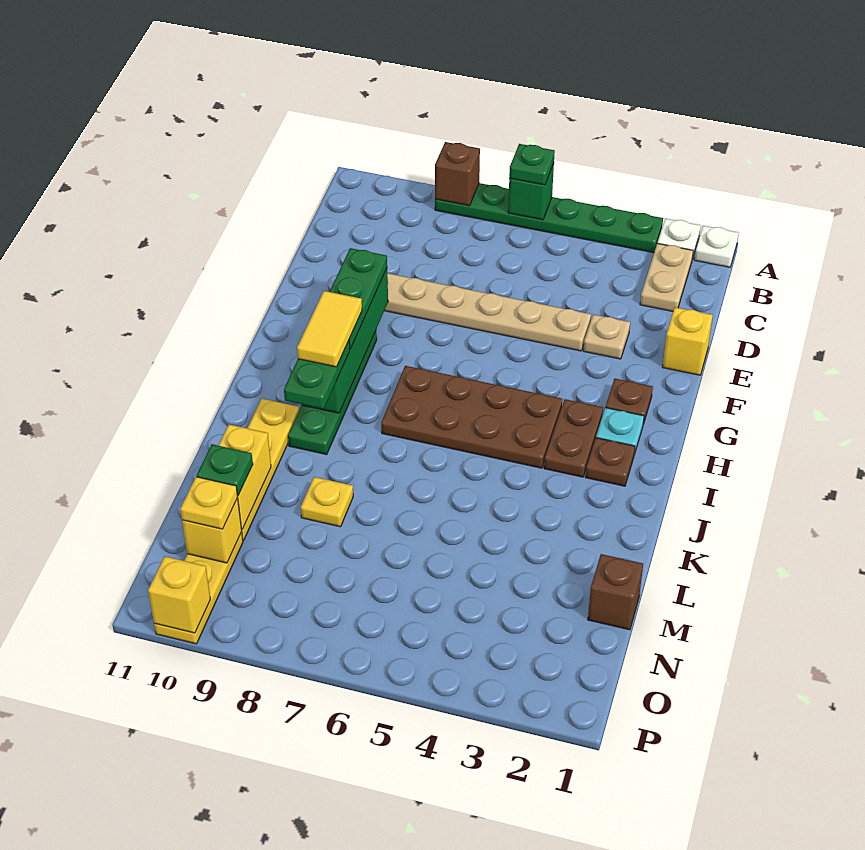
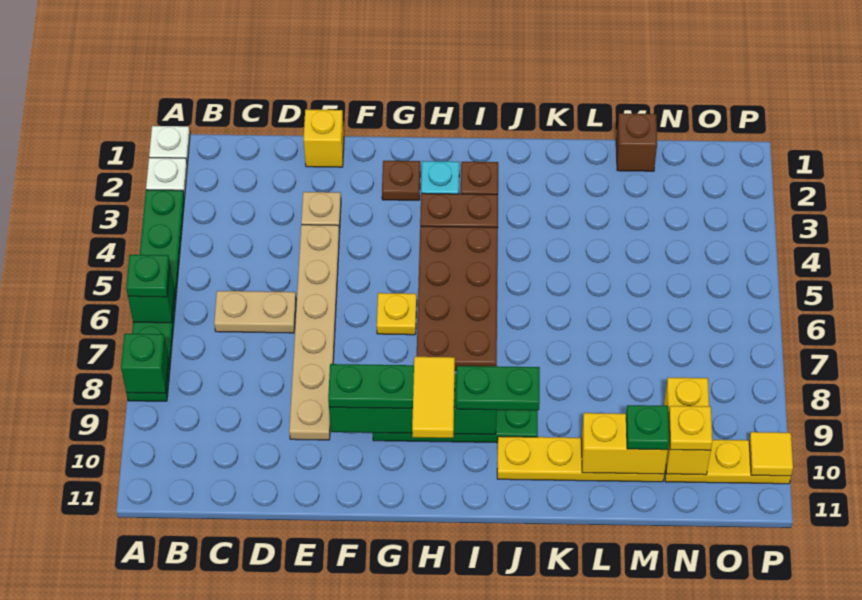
brown brick A8 level 2 -> green brick A8 level 2
tan plate B2:C2 level 1 -> tan plate C6:D6 level 1
yellow tile H9:I9 level 4 -> yellow tile H9:H10 level 4
yellow plate L8 level 1 -> yellow plate G6 level 1
yellow brick N10 level 2 -> yellow brick N9:N10 level 2
yellow brick P10 level 2 -> yellow tile P10 level 2

